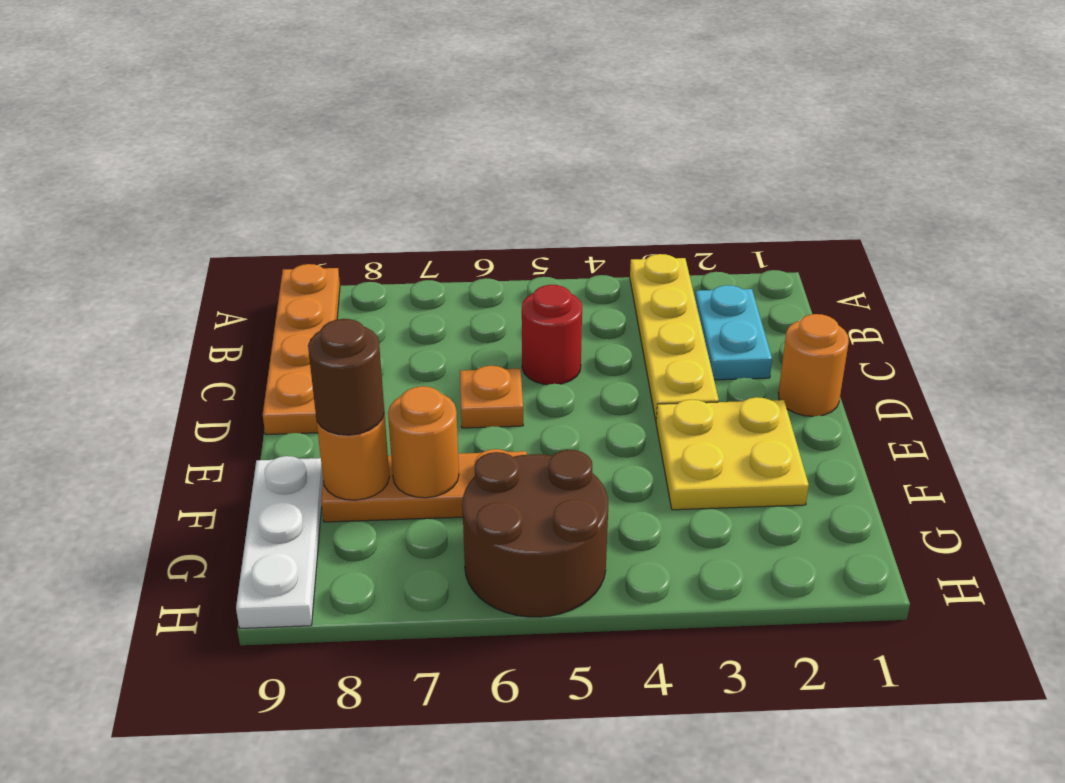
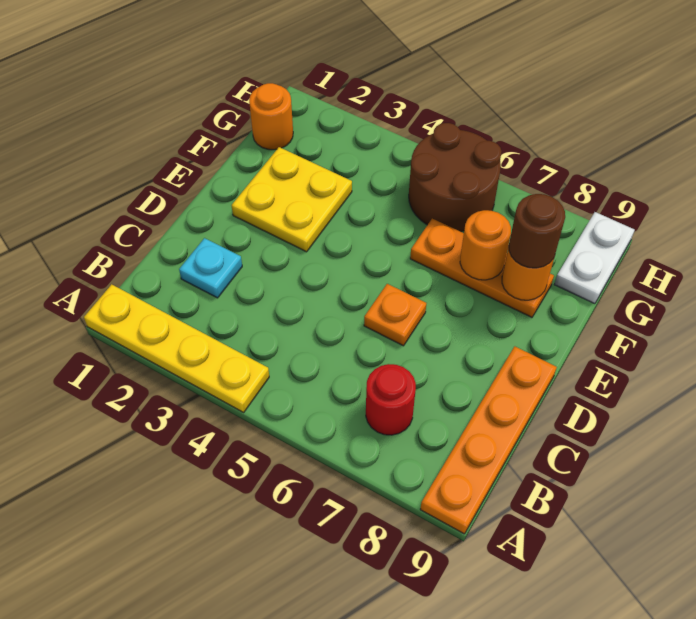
yellow plate A3:D3 level 1 -> yellow plate A1:A4 level 1
cyan plate B2:C2 level 1 -> cyan plate C2 level 1
red round brick C5 level 1 -> red round brick B7 level 1
orange round brick D1 level 1 -> orange round brick G1 level 1
white plate F9:H9 level 1 -> white plate G9:H9 level 1

